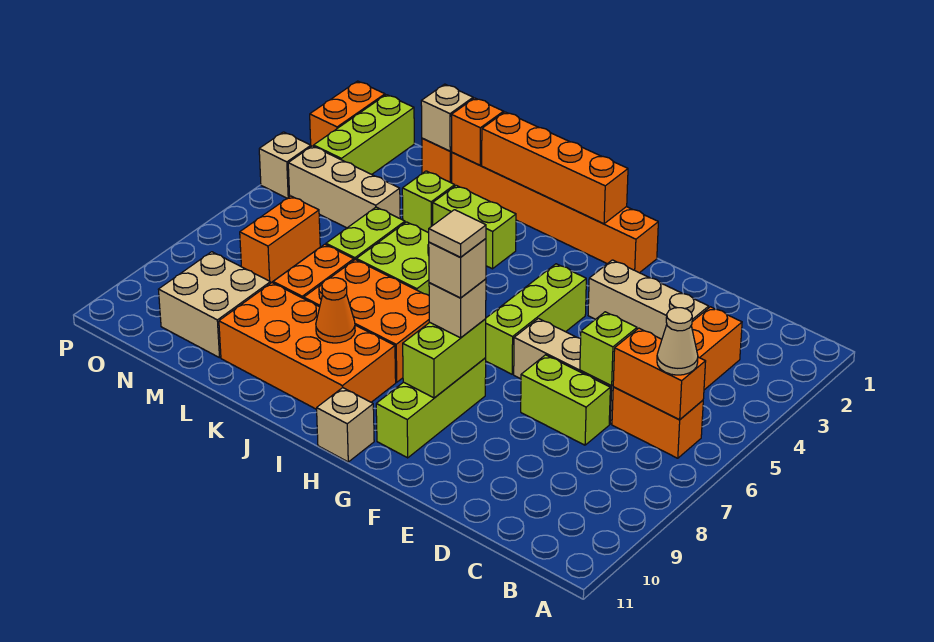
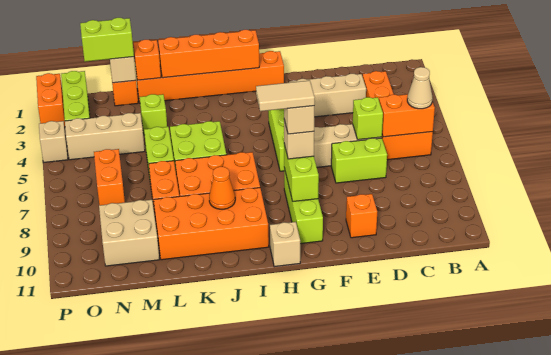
none -> orange brick E10 level 1
tan tile G8 level 5 -> tan tile G8:H8 level 5
lime brick J3:K3 level 1 -> lime brick M1:N1 level 3

